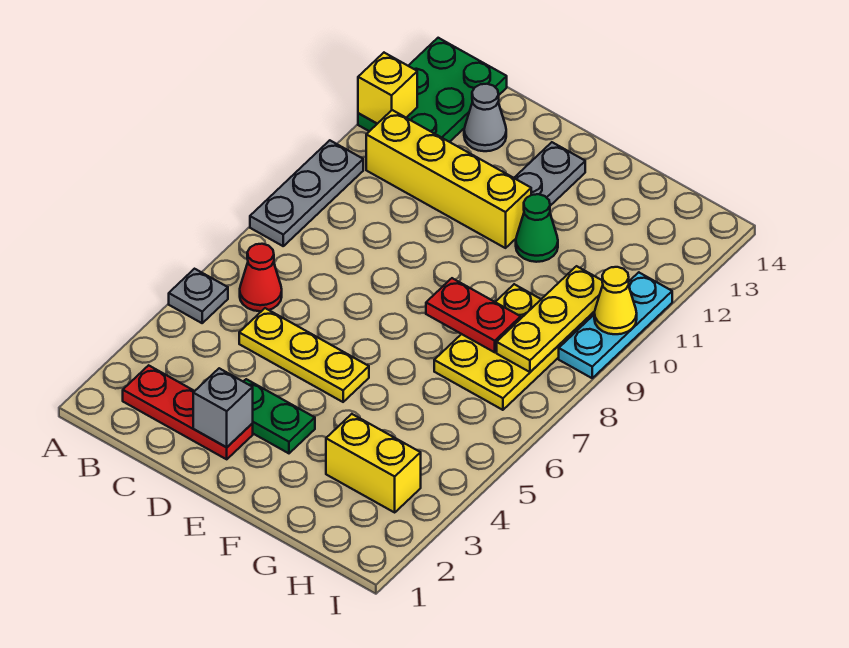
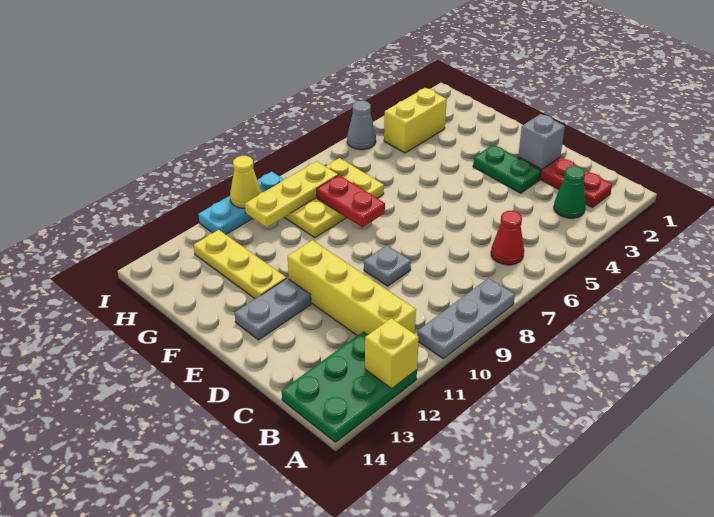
grey plate A5 level 1 -> grey plate D9 level 1
yellow plate C5:E5 level 1 -> yellow plate F12:H12 level 1
grey cone C13 level 1 -> grey cone I5 level 1
green cone F11 level 1 -> green cone B3 level 1
yellow brick G3:H3 level 1 -> yellow brick H3:H4 level 1

